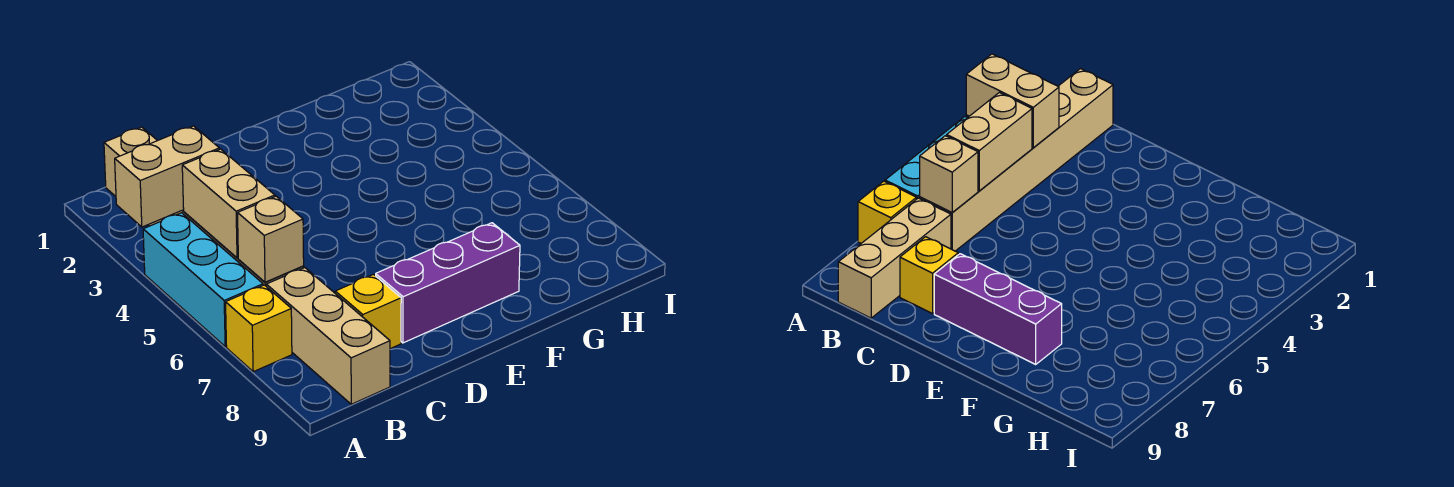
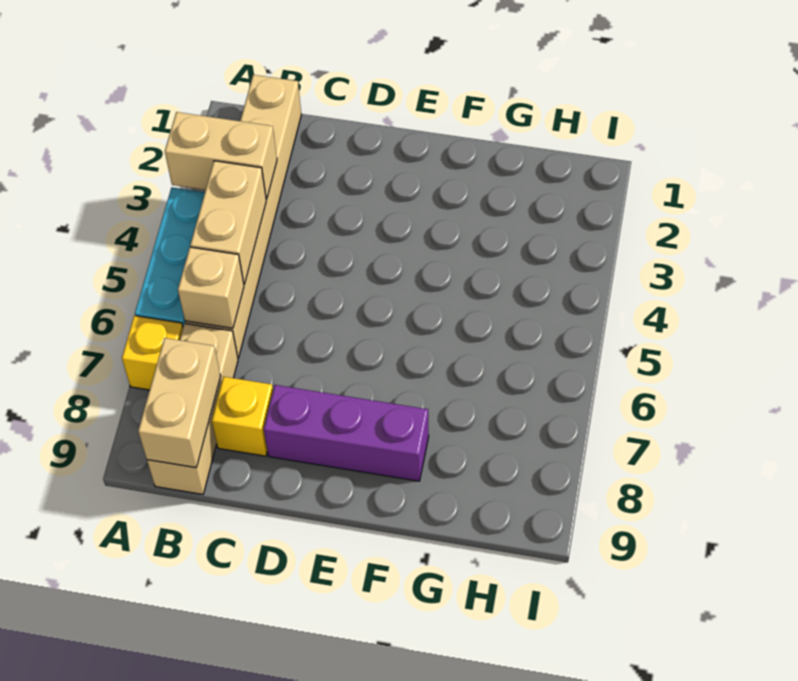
none -> tan brick B8:B9 level 2

